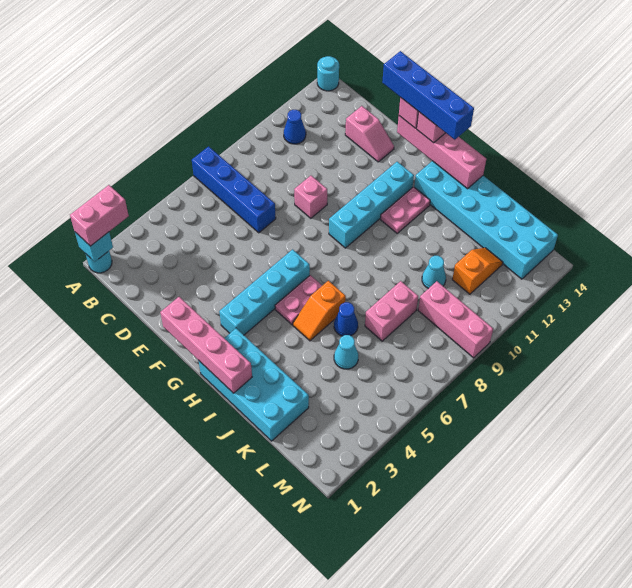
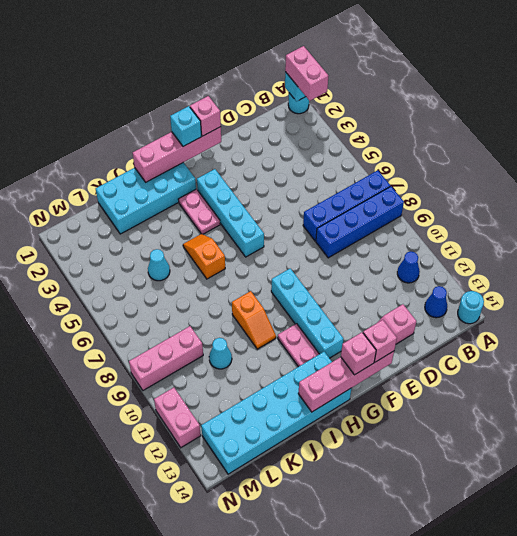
pink brick E9 level 1 -> pink brick F1 level 3
blue brick E14:H14 level 4 -> blue brick A8:D8 level 1
none -> cyan brick G1 level 3
pink plate H5:H6 level 1 -> pink plate H3:H4 level 1
blue cone J6 level 1 -> blue cone B13 level 1
pink brick K7:K8 level 1 -> pink brick N11:N12 level 1
orange slope L11:L12 level 1 top 11 -> orange slope I9:I10 level 1 top 9

